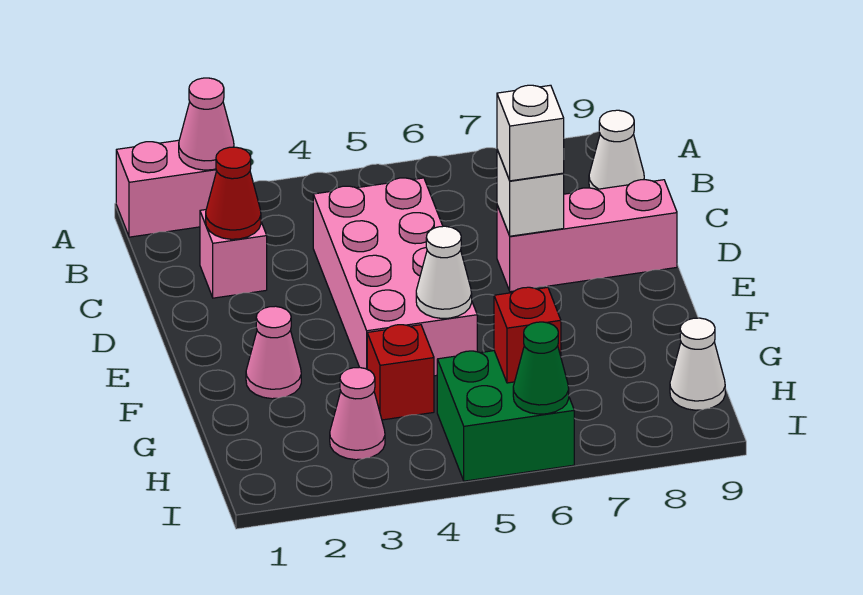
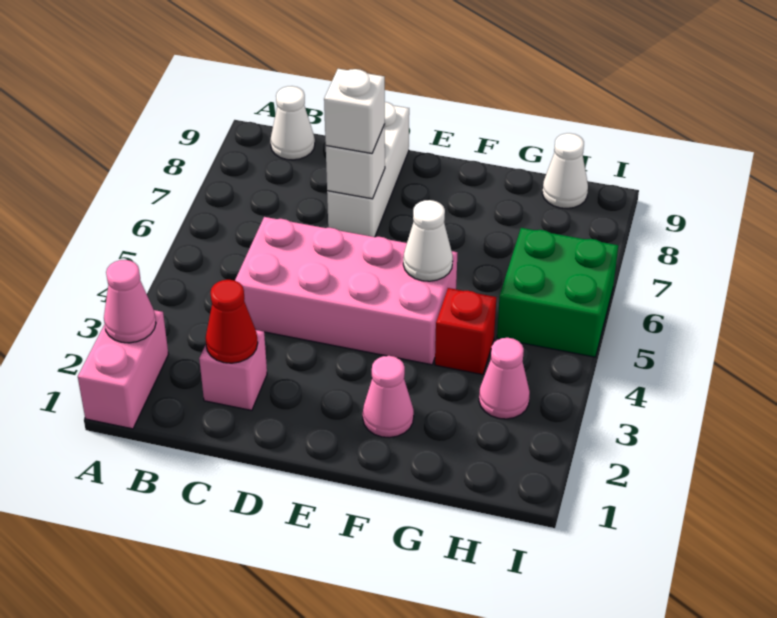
pink brick D7:D9 level 1 -> white brick D7:D9 level 1
red brick H6 level 2 -> none
green cone I6 level 2 -> none

